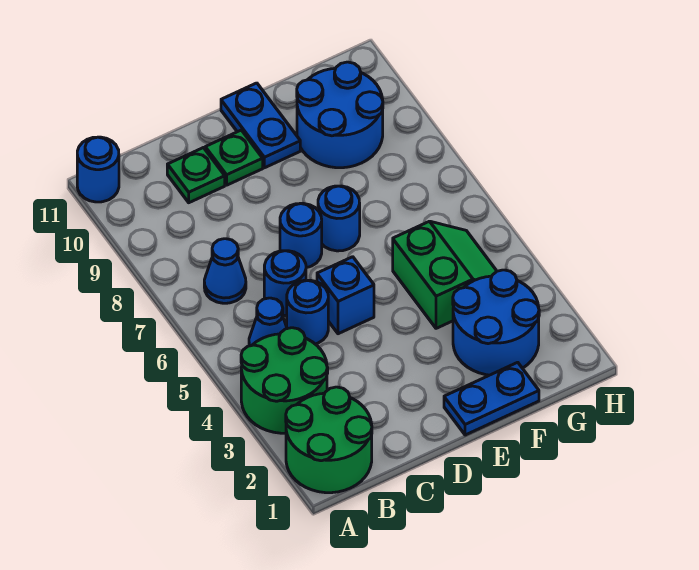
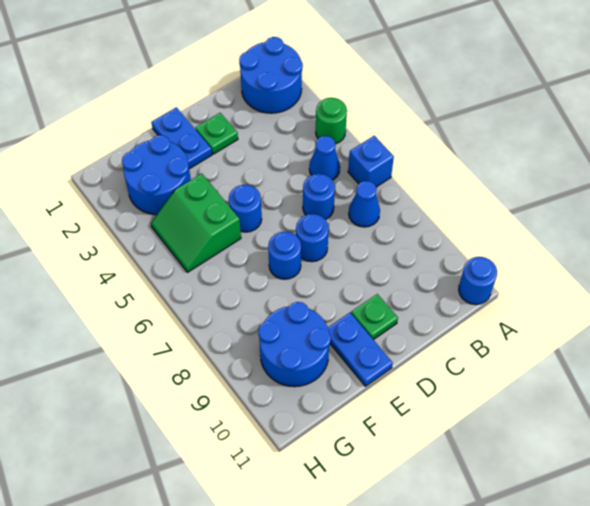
green round brick A1:B2 level 1 -> blue round brick A1:B2 level 1
green round brick A3:B4 level 1 -> green round brick A4 level 1
blue round brick C5 level 1 -> blue round brick E5 level 1
green plate C10 level 1 -> green plate D2 level 1
blue brick D5 level 1 -> blue brick A6 level 1
blue plate E1:F1 level 1 -> blue plate E1:E2 level 1

